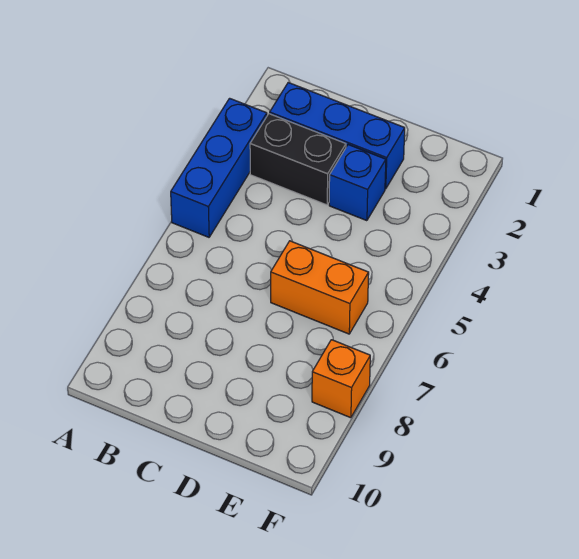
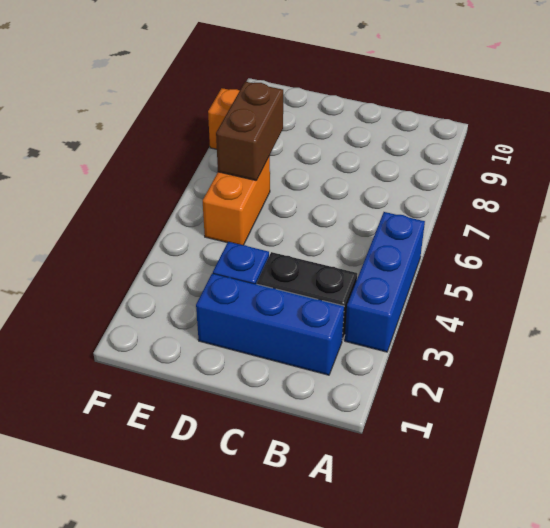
orange brick D6:E6 level 1 -> orange brick E5:E6 level 1
none -> brown brick E6:E7 level 2

